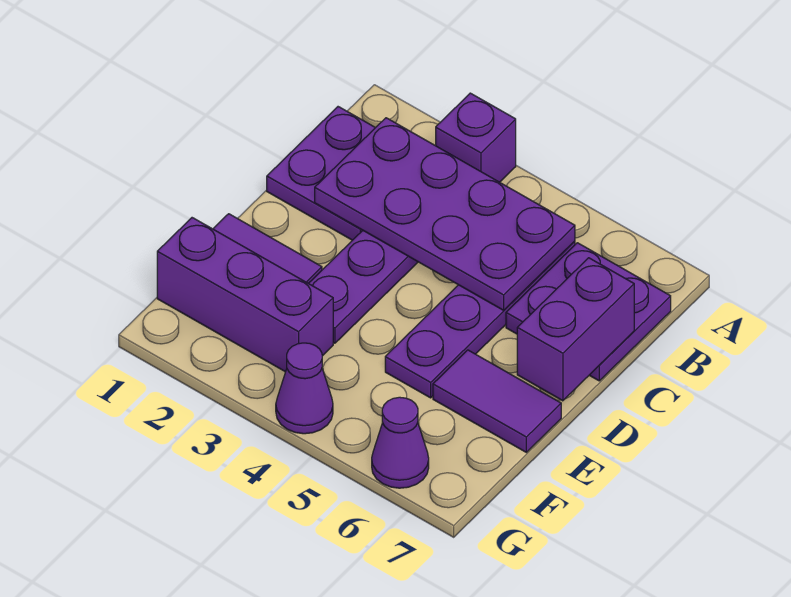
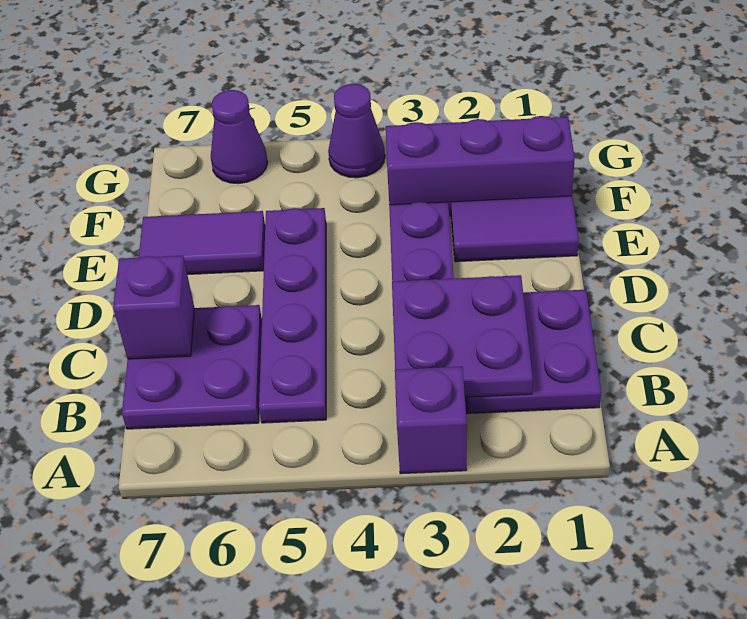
purple plate B2:C5 level 2 -> purple plate B2:C3 level 2
purple brick C7:D7 level 2 -> purple brick C7 level 2

